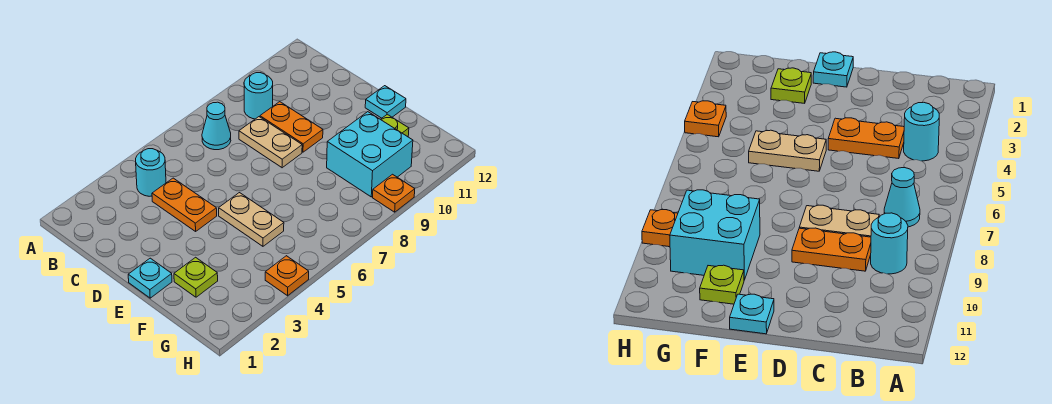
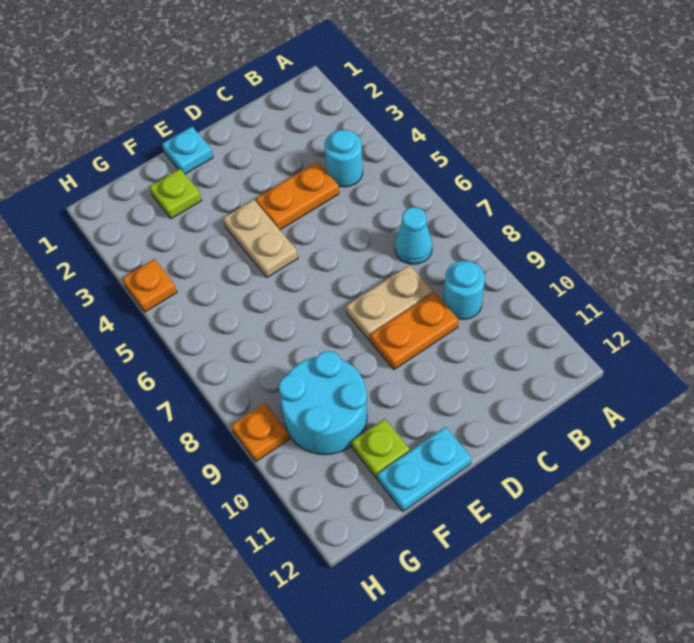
tan plate E5:F5 level 1 -> tan plate E4:E5 level 1
cyan plate E12 level 1 -> cyan plate E12:F12 level 1
cyan brick F9:G10 level 1 -> cyan round brick F9:G10 level 1

